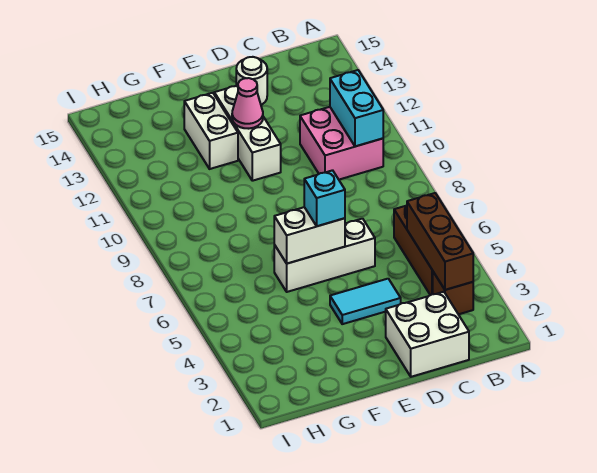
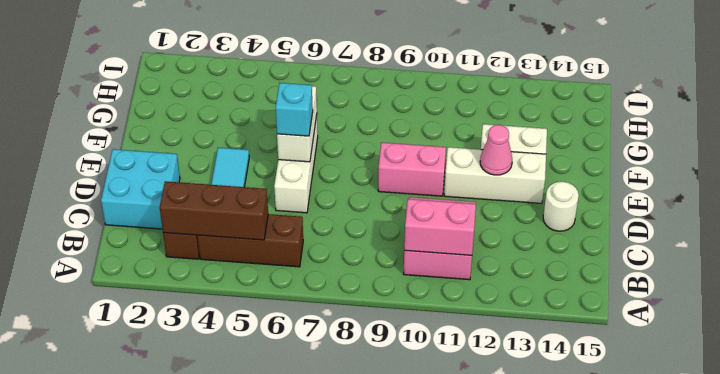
cyan brick B10:B11 level 2 -> pink brick B10:B11 level 2
white brick C1:D2 level 1 -> cyan brick C1:D2 level 1
none -> pink brick E9:E10 level 1

